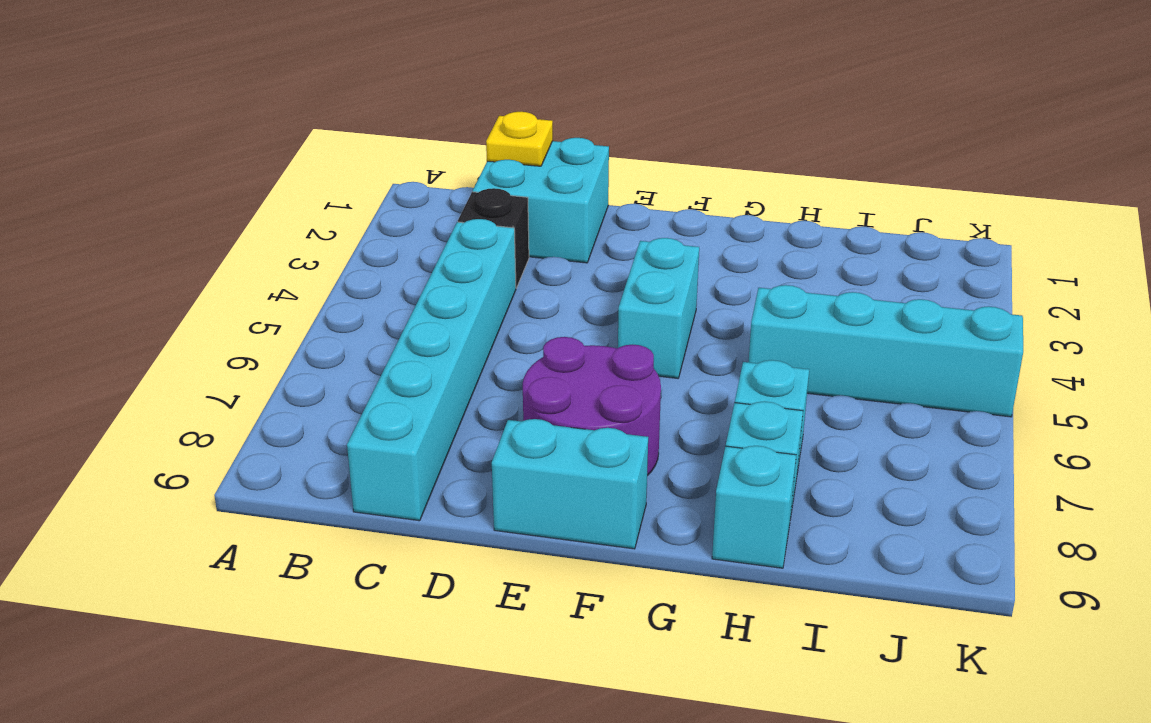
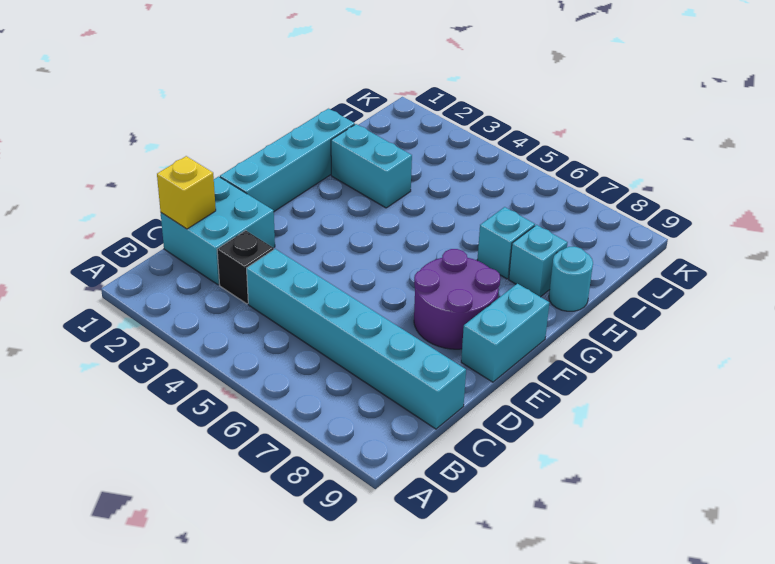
yellow plate C1 level 2 -> yellow brick C1 level 2
cyan brick F4:F5 level 1 -> cyan brick H2:H3 level 1
cyan brick H5:K5 level 1 -> cyan brick E1:H1 level 1
cyan brick H9 level 1 -> cyan round brick H9 level 1

